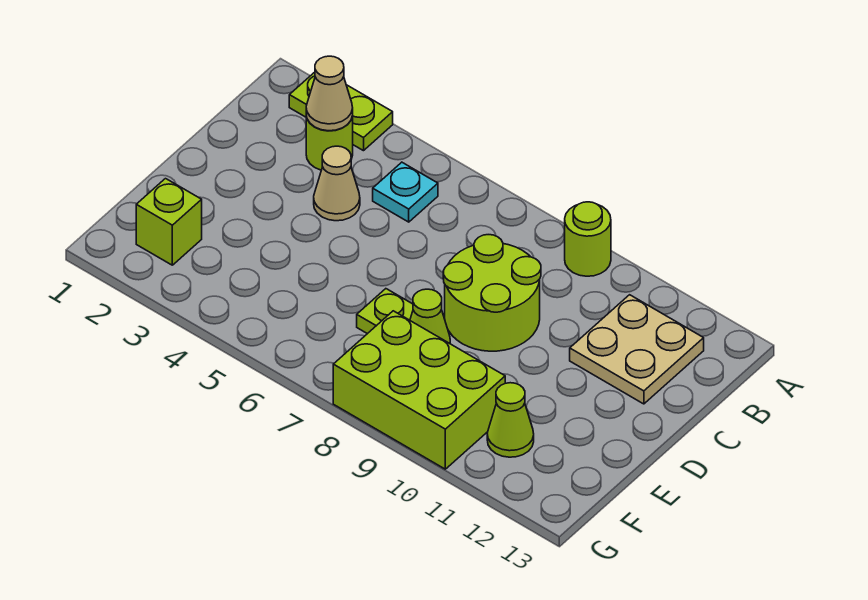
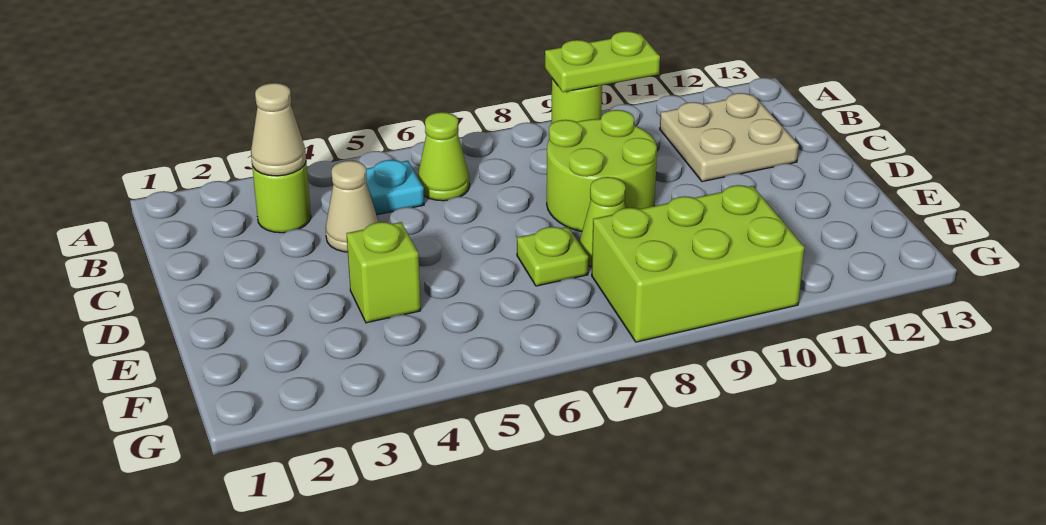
lime plate A2:A3 level 1 -> lime plate A9:A10 level 2
lime brick F2 level 1 -> lime brick E4 level 1
lime cone F11 level 1 -> lime cone B6 level 1

